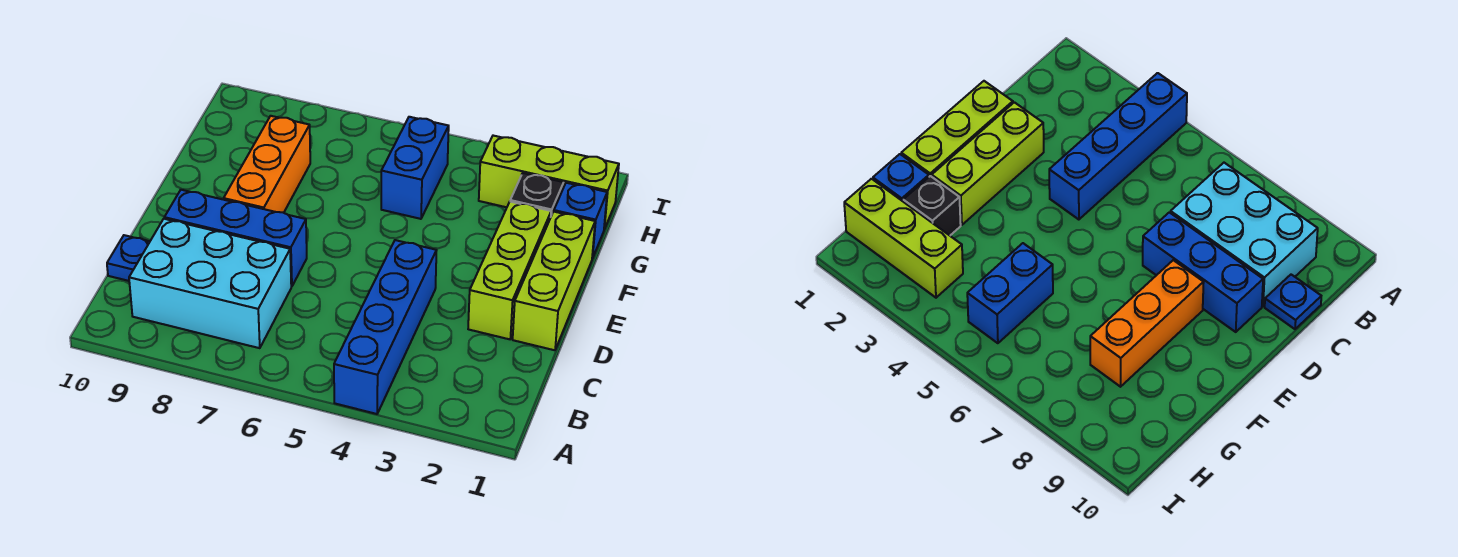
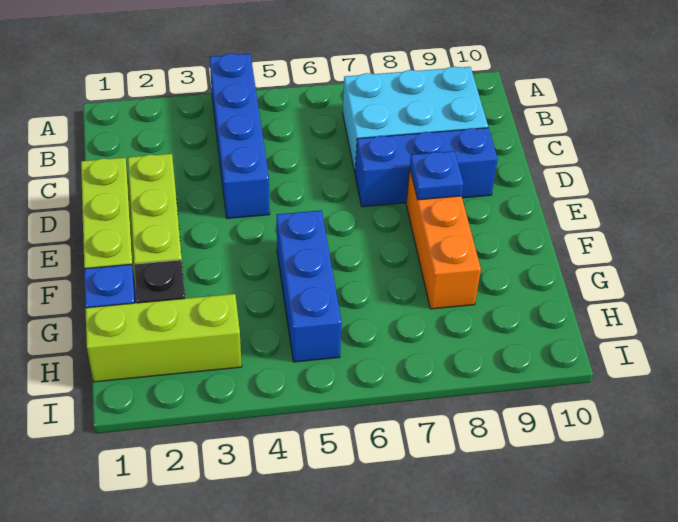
blue plate C10 level 1 -> blue plate E8 level 2
blue brick G5:H5 level 1 -> blue brick F5:H5 level 1

